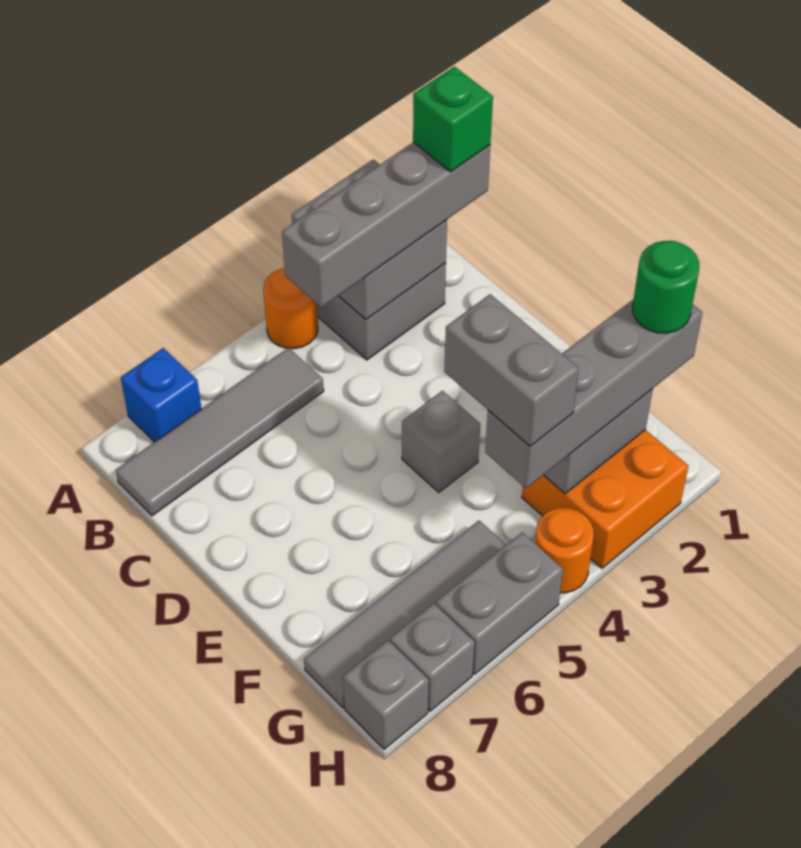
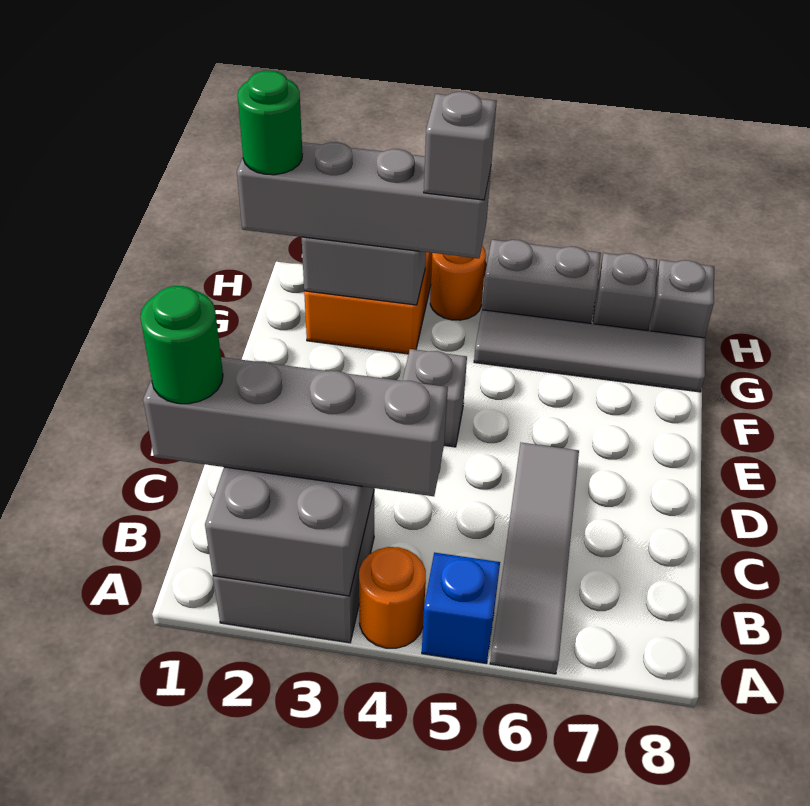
blue brick A7 level 1 -> blue brick A5 level 1
green brick B1 level 4 -> green round brick B1 level 4
grey tile B5:B8 level 1 -> grey tile A6:D6 level 1
grey brick F4:G4 level 4 -> grey brick G4 level 4

